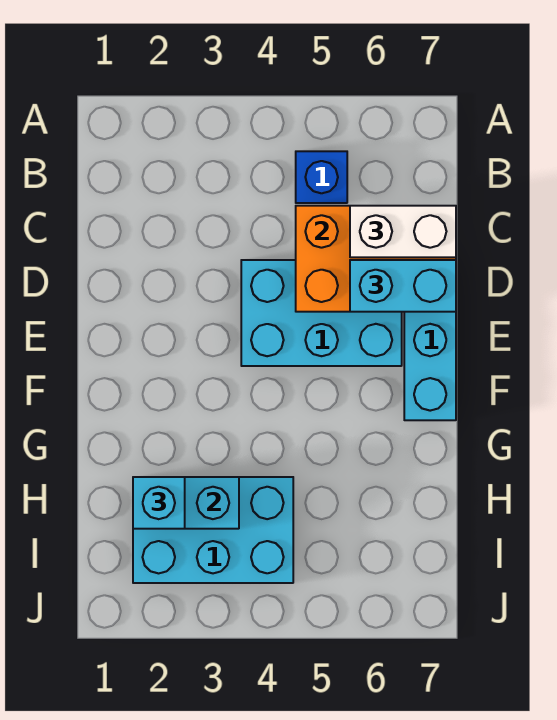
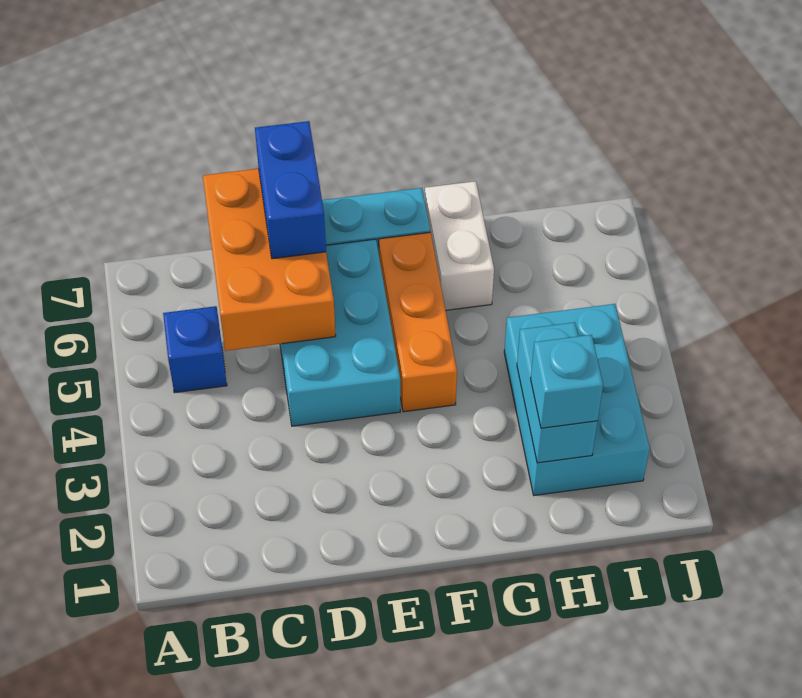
white brick C6:C7 level 3 -> white brick G6:G7 level 1
cyan brick D6:D7 level 3 -> blue brick D6:D7 level 3
none -> orange brick F4:F6 level 1

